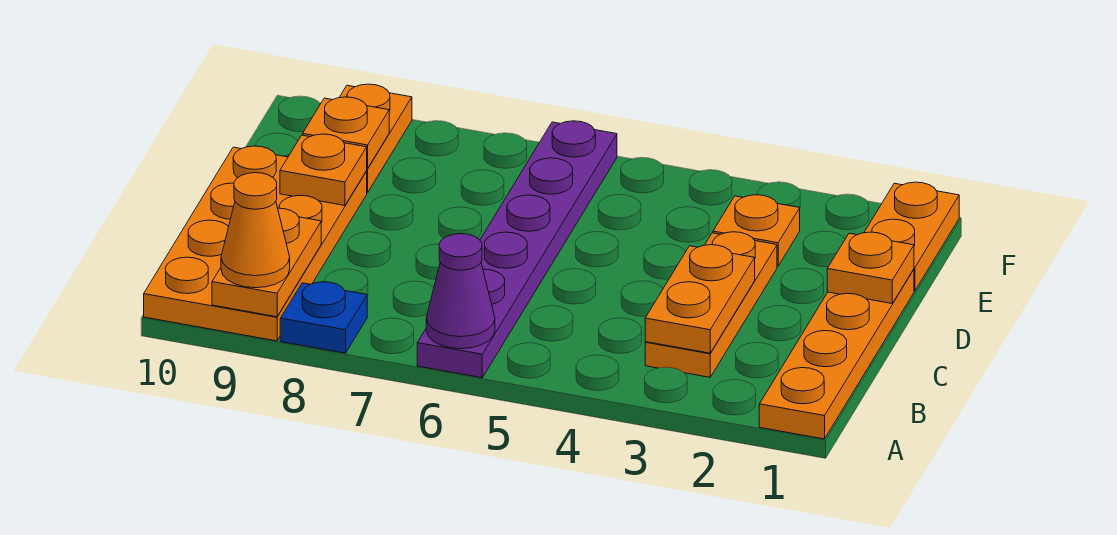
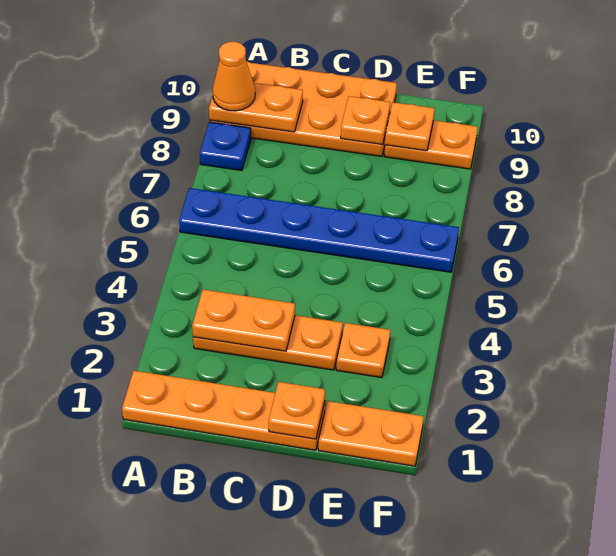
purple plate A6:F6 level 1 -> blue plate A6:F6 level 1
purple cone A6 level 2 -> none

